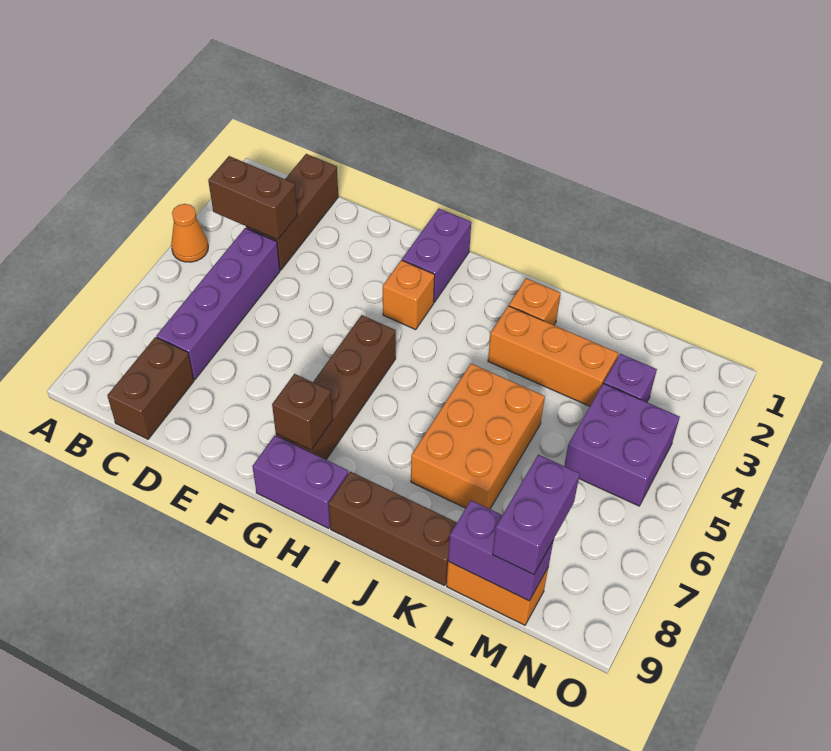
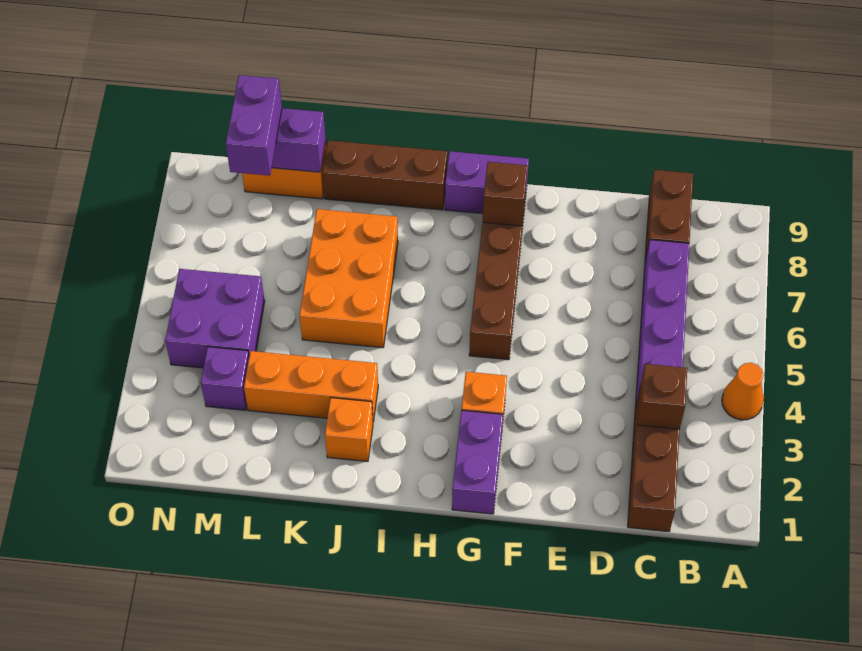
brown brick B3:C3 level 2 -> brown brick C3 level 2

